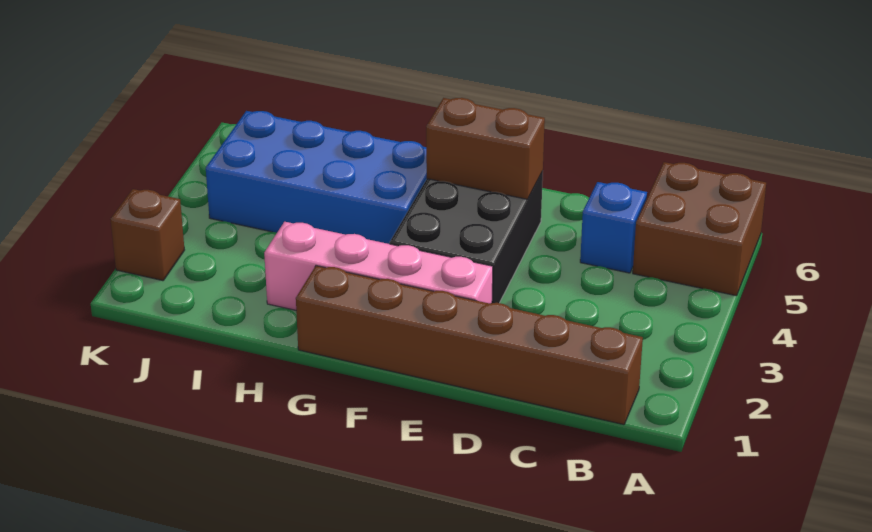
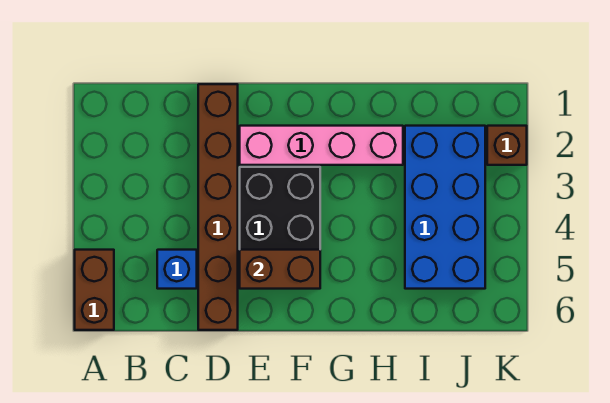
brown brick A5:B6 level 1 -> brown brick A5:A6 level 1
brown brick B1:G1 level 1 -> brown brick D1:D6 level 1
blue brick G4:J5 level 1 -> blue brick I2:J5 level 1

